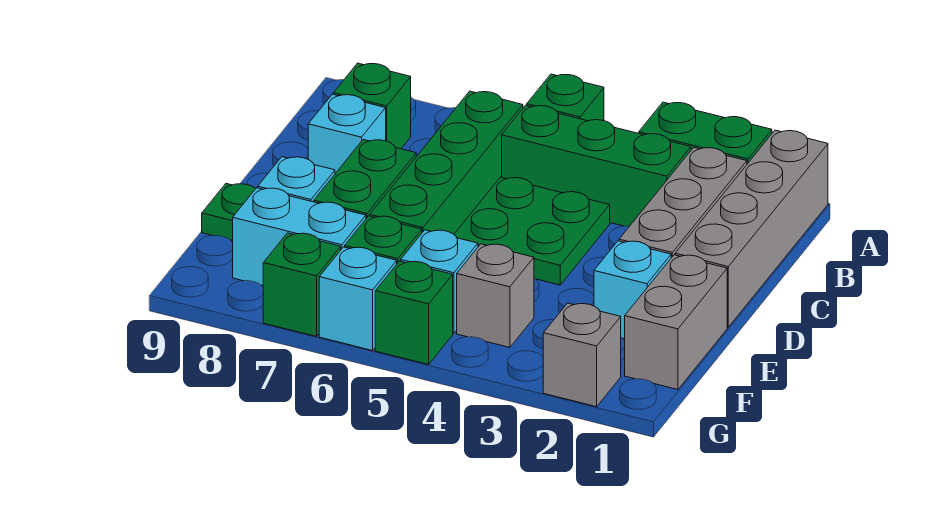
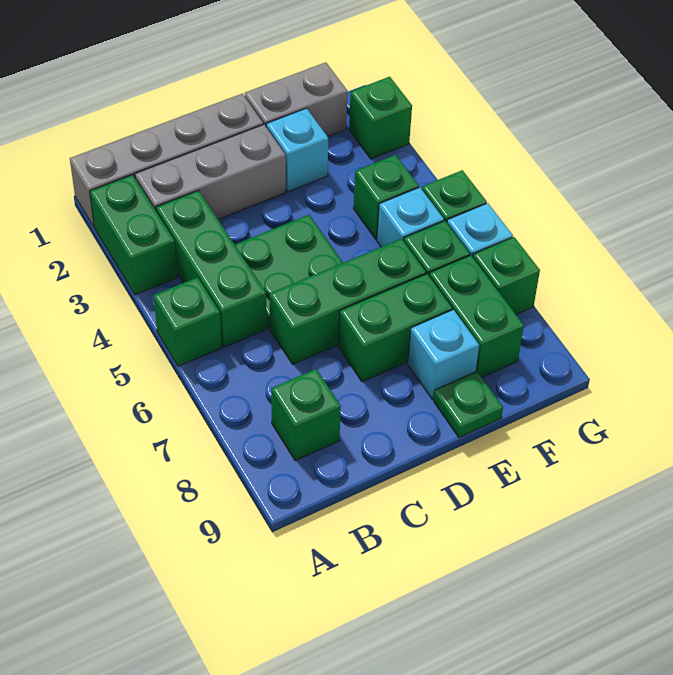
green brick B6:E6 level 1 -> green brick C6:E6 level 1
cyan brick C8 level 1 -> none
grey brick F4 level 1 -> green brick F4 level 1
cyan brick F7:F8 level 1 -> green brick F7:F8 level 1
grey brick G2 level 1 -> green brick G2 level 1

